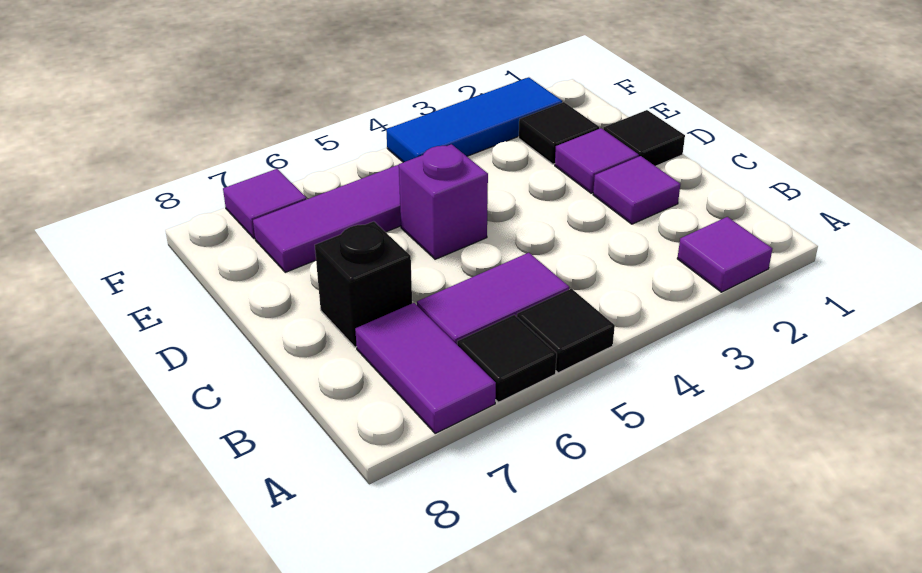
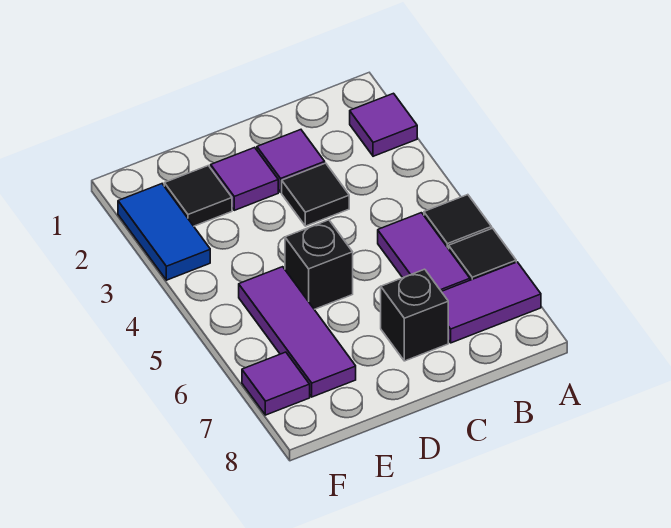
black tile D1 level 1 -> black tile C3 level 1
purple brick D5 level 1 -> black brick D5 level 1
blue tile F2:F4 level 1 -> blue tile F2:F3 level 1

